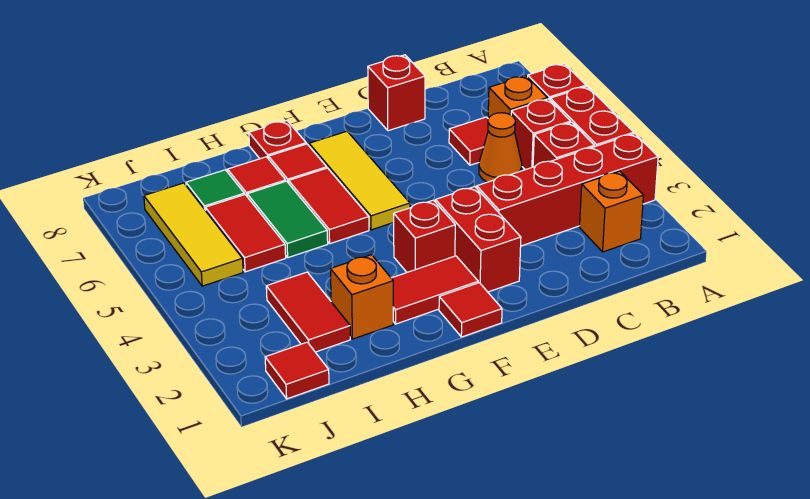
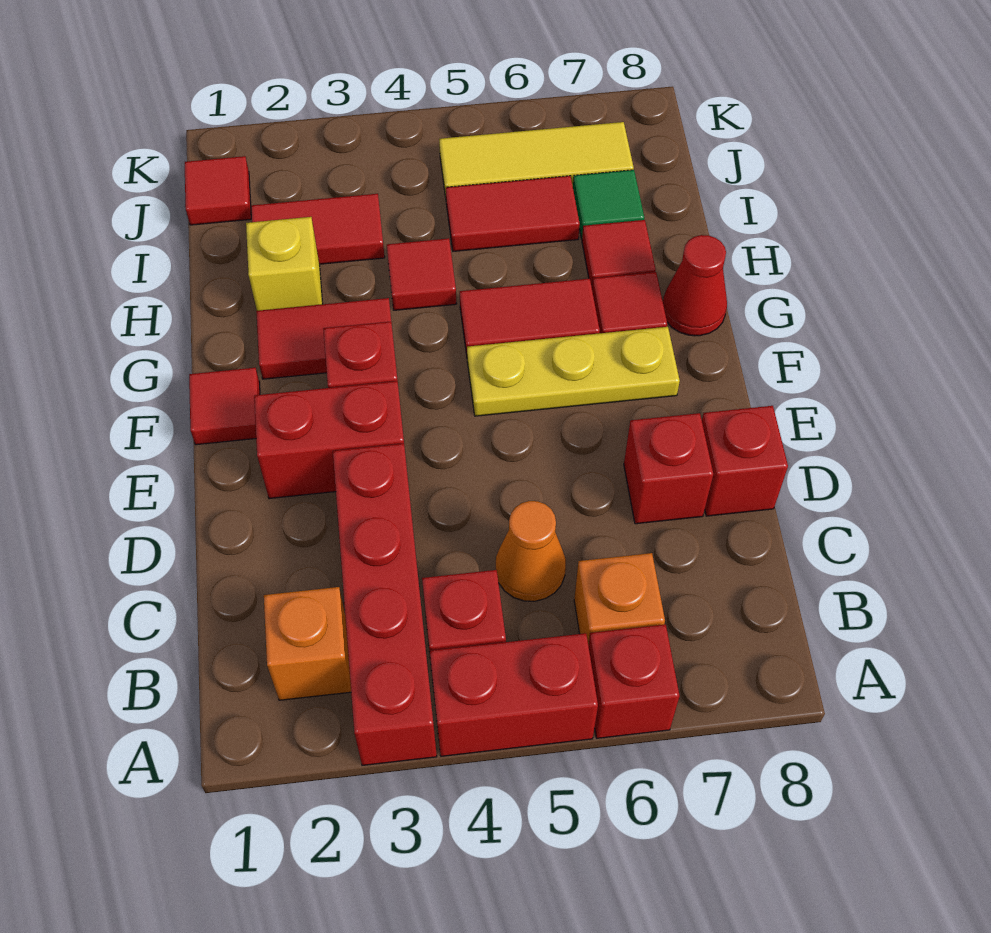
red brick B5 level 1 -> red brick D7 level 1
red tile C6 level 1 -> red tile H4 level 1
red tile F2:G2 level 1 -> red tile G2:G3 level 1
yellow tile F5:F7 level 1 -> yellow plate F5:F7 level 1
red plate G8 level 1 -> red cone G8 level 1
orange brick H2 level 1 -> yellow brick H2 level 1
green tile H5:H6 level 1 -> none

